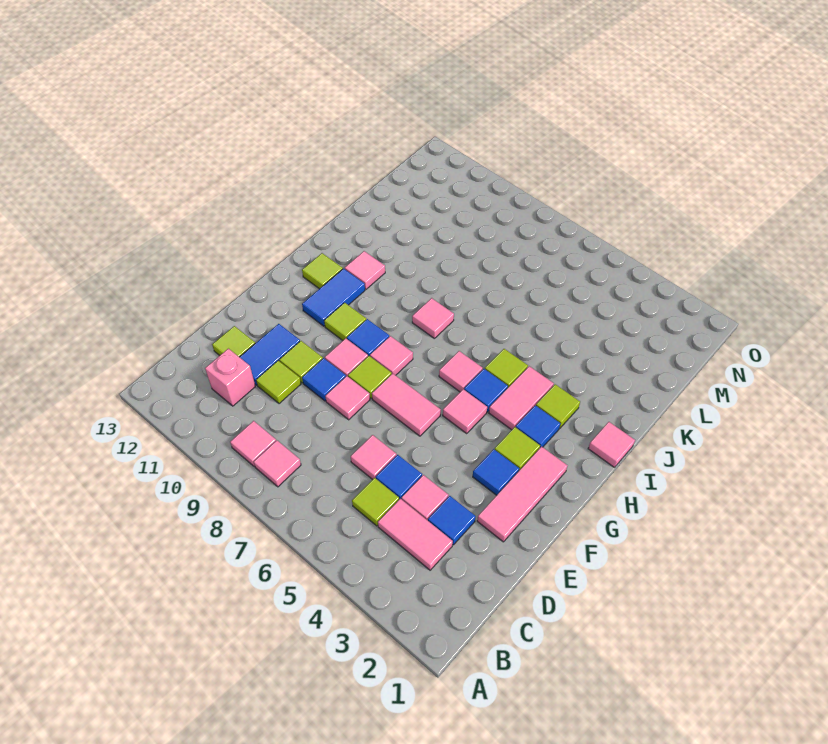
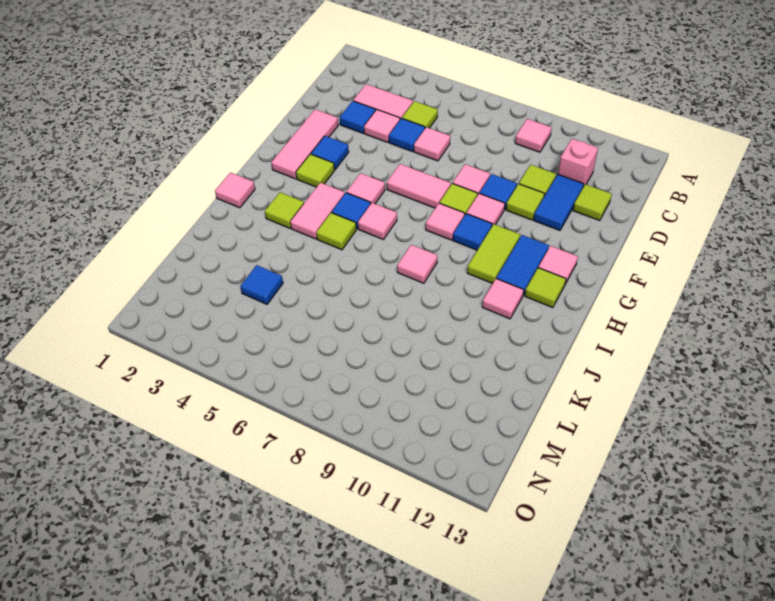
pink tile B8 level 1 -> pink tile G12 level 1
lime tile G10 level 1 -> lime tile G10:H10 level 1
blue tile H3 level 1 -> blue tile L4 level 1

